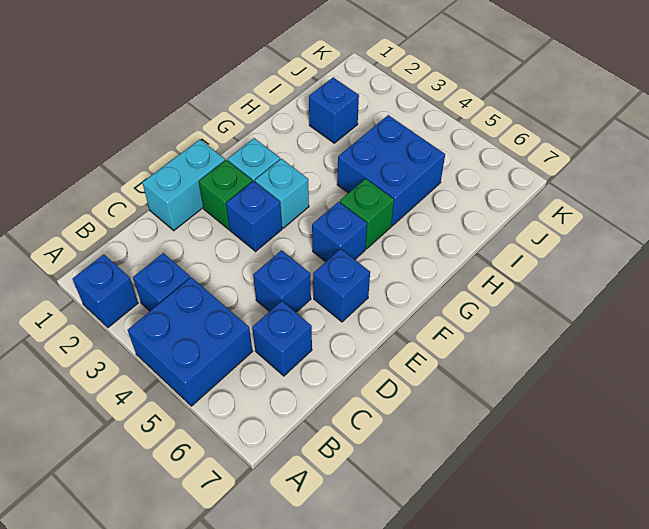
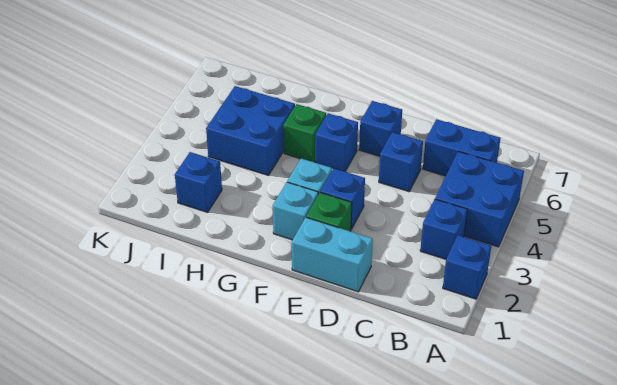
blue brick C6 level 1 -> blue brick B6:C6 level 1

